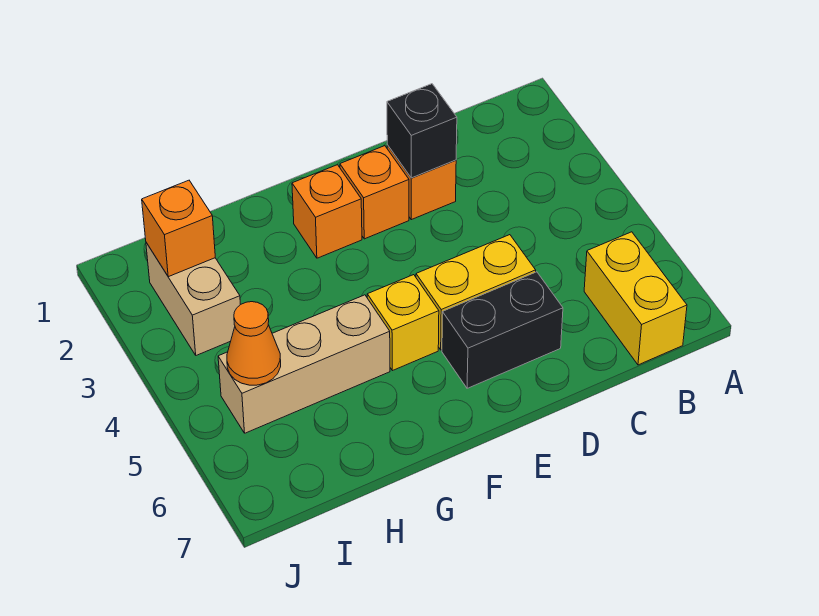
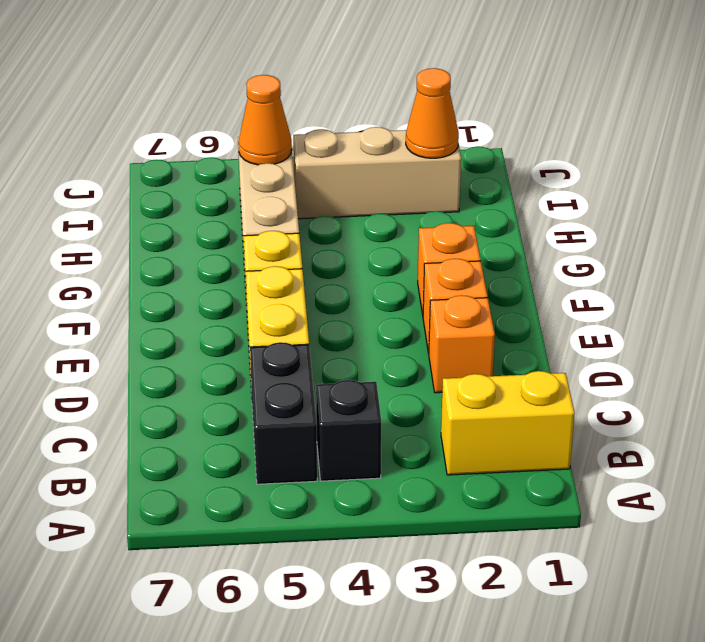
yellow brick B6:B7 level 1 -> yellow brick B1:B2 level 1
black brick D2 level 2 -> black brick B4 level 1
black brick D6:E6 level 1 -> black brick B5:C5 level 1
tan brick I2:I3 level 1 -> tan brick I2:I4 level 1
orange brick I2 level 2 -> orange cone I2 level 2

